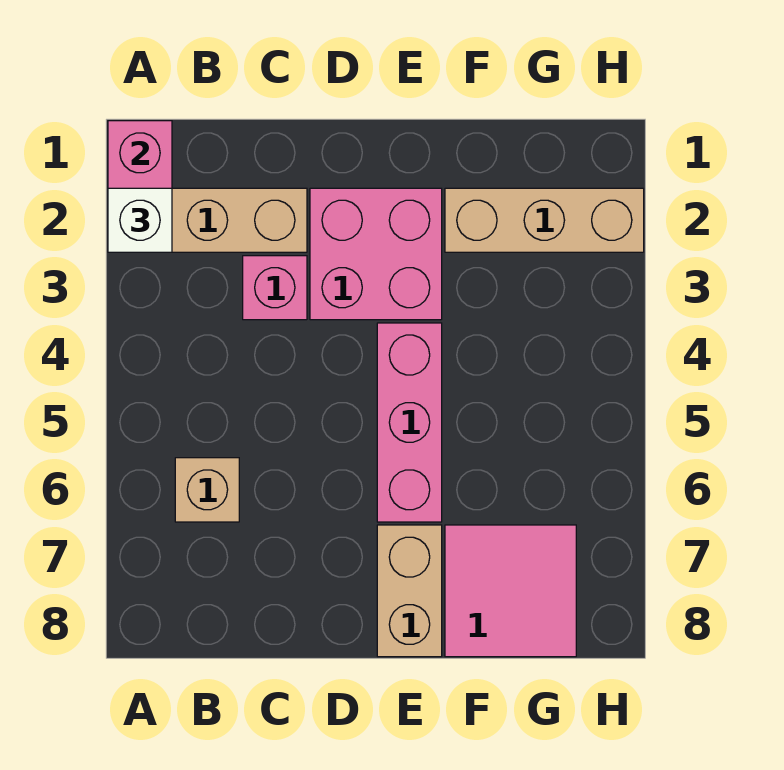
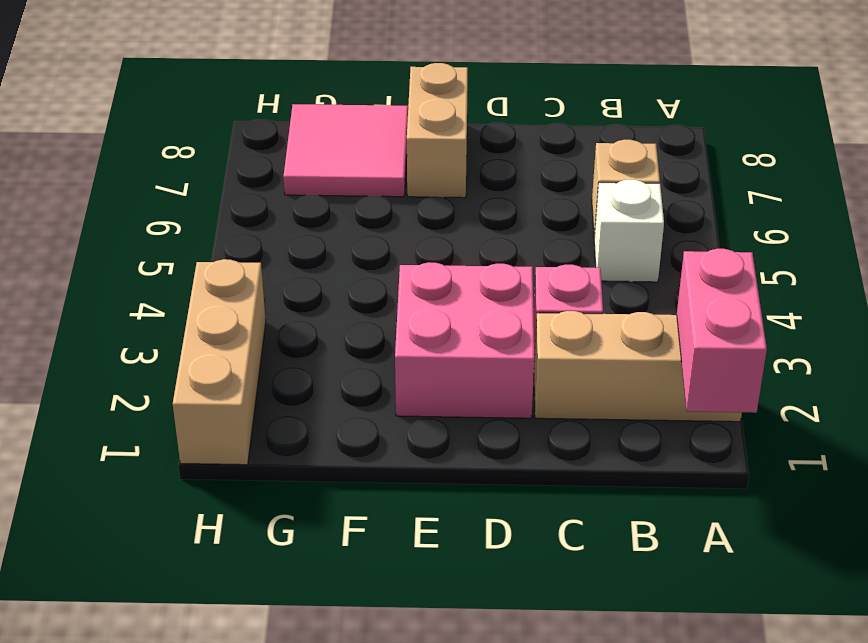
white brick A2 level 3 -> white brick B5 level 1
pink brick E4:E6 level 1 -> none
tan brick F2:H2 level 1 -> tan brick H1:H3 level 1

